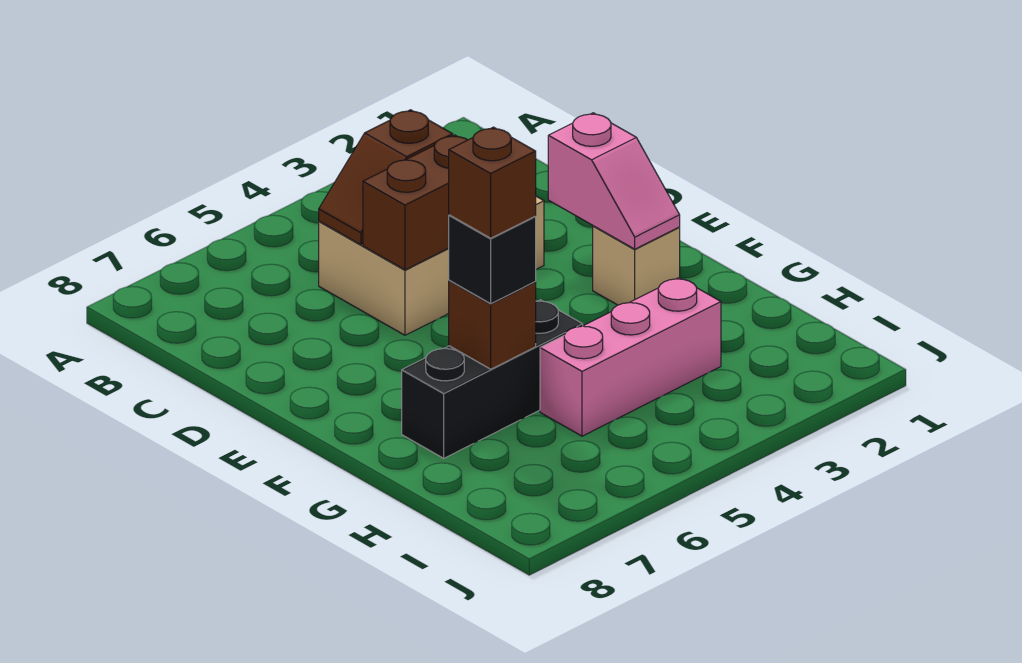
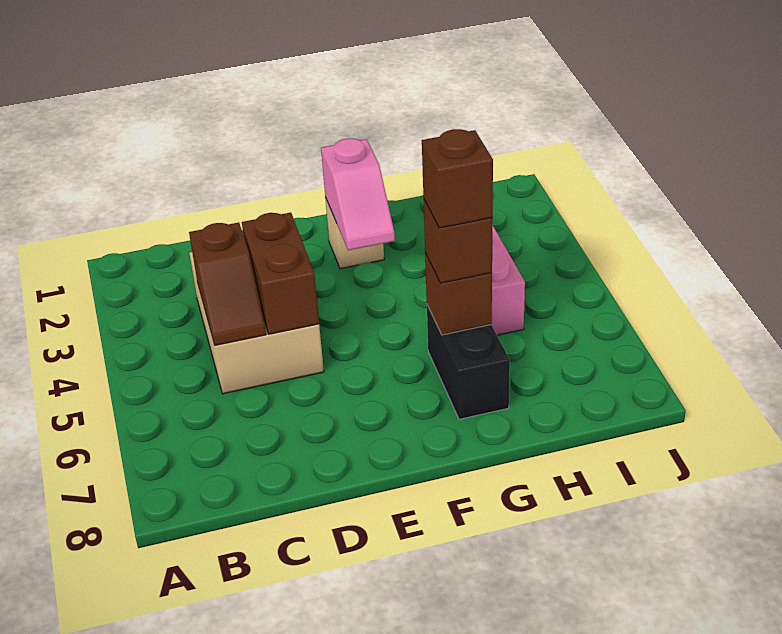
pink slope E2:F2 level 2 top E -> pink slope F2:F3 level 2 top 2
black brick G5:G7 level 1 -> black brick G6:G7 level 1
black brick G6 level 3 -> brown brick G6 level 3

